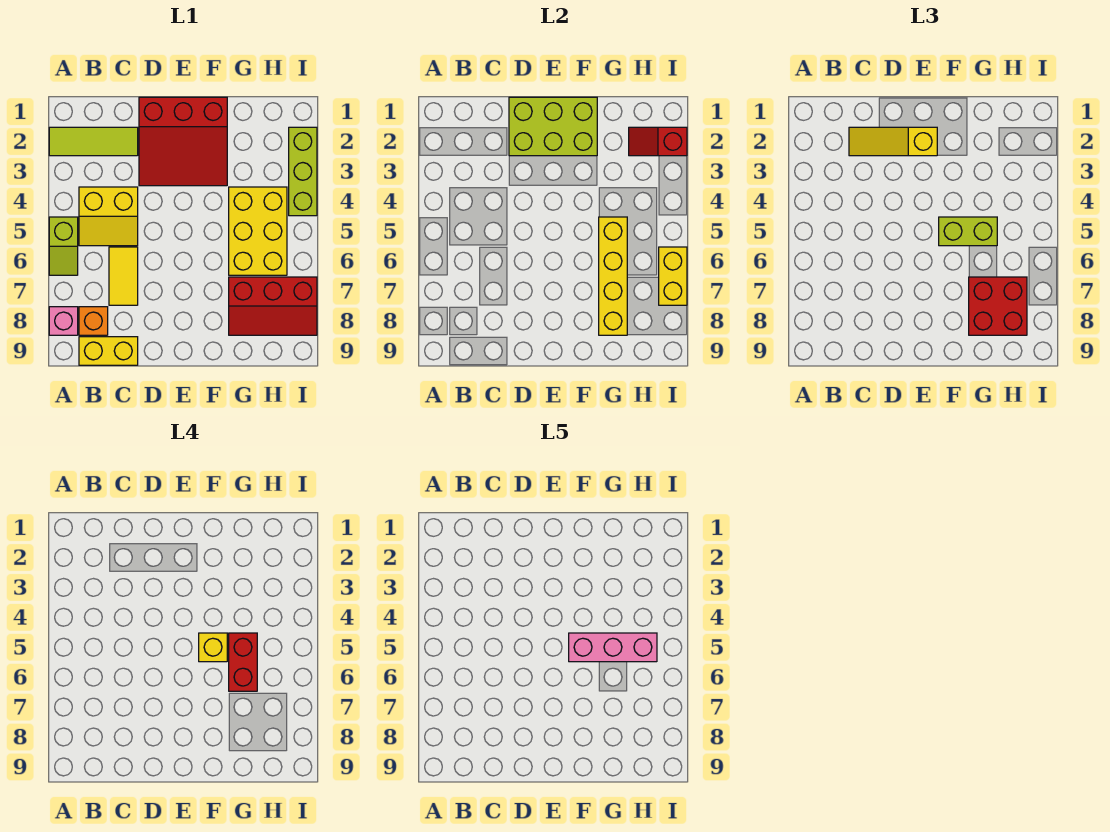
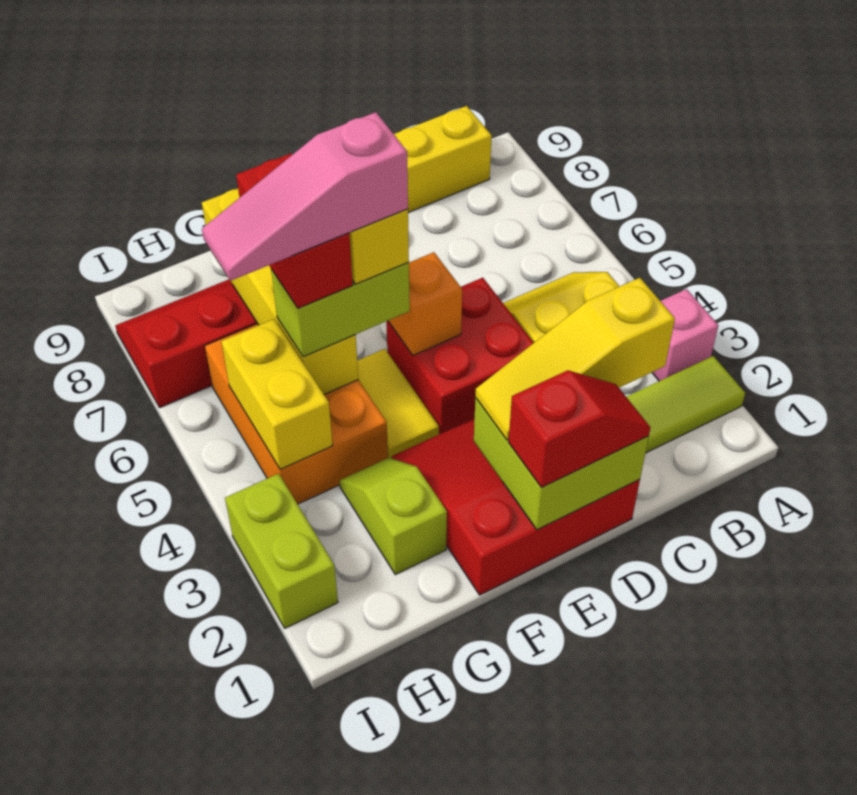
lime slope A5:A6 level 1 top 5 -> lime slope G2:G3 level 1 top 2
pink brick A8 level 1 -> pink brick A3 level 1
orange brick B8 level 1 -> orange brick E5 level 2
yellow slope C2:E2 level 3 top E -> yellow slope C2:E2 level 3 top C
yellow tile C6:C7 level 1 -> yellow tile F4:F5 level 1
lime brick D1:F2 level 2 -> lime brick D1:E2 level 2
pink brick F5:H5 level 5 -> pink slope F5:H5 level 5 top F
yellow brick G4:H6 level 1 -> orange brick G4:H6 level 1
red brick G7:H8 level 3 -> red brick D4:E5 level 1
red slope H2:I2 level 2 top I -> red slope D1:E1 level 3 top E
lime brick I2:I4 level 1 -> lime brick I2:I3 level 1
yellow brick I6:I7 level 2 -> yellow brick H4:H5 level 2

